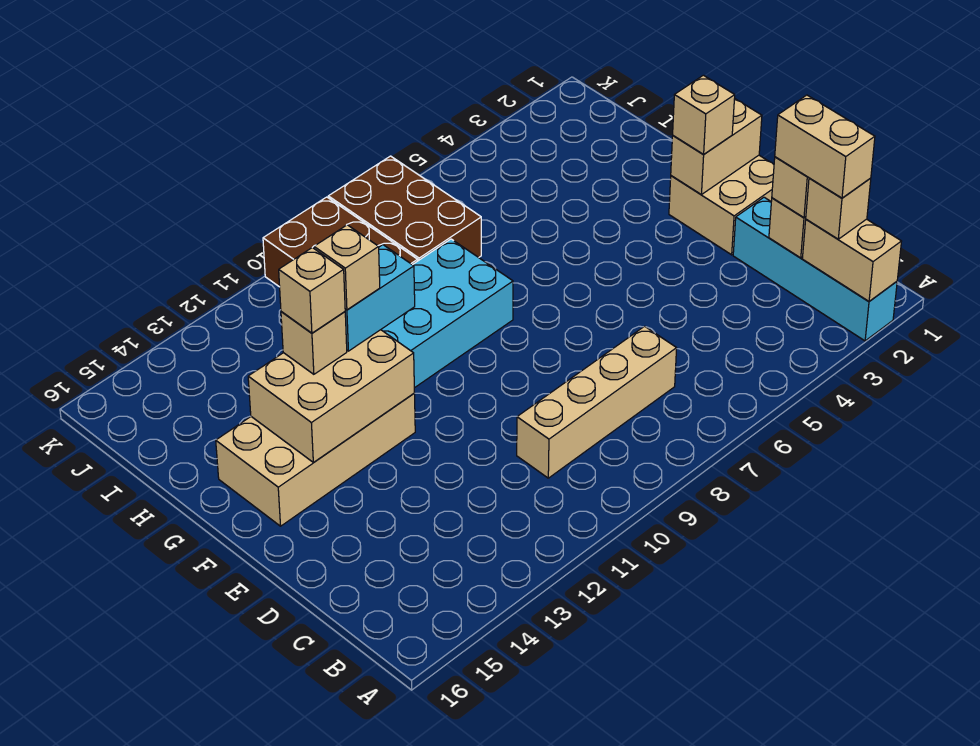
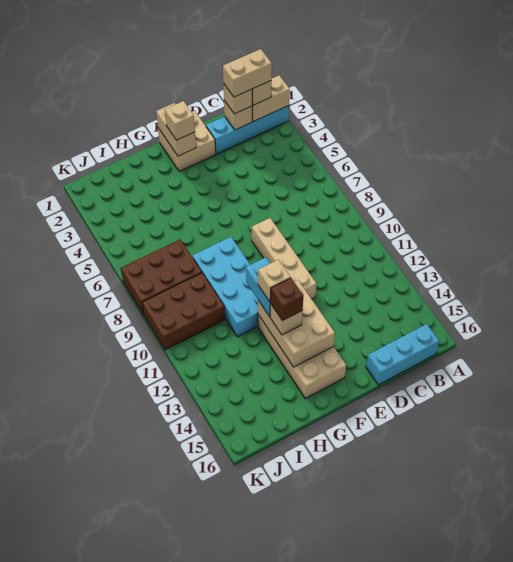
none -> cyan brick B16:D16 level 1
tan brick C7:C10 level 1 -> tan brick E8:E11 level 1
tan brick G13 level 4 -> brown brick G13 level 4

